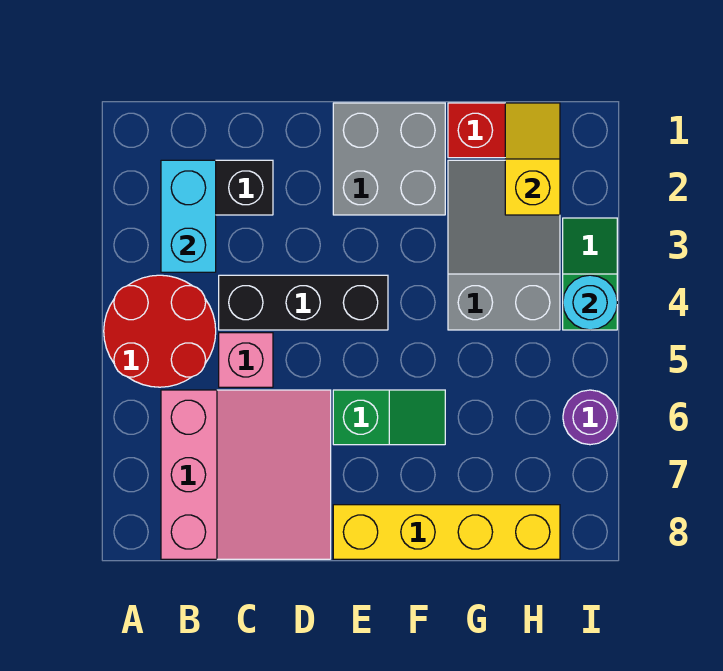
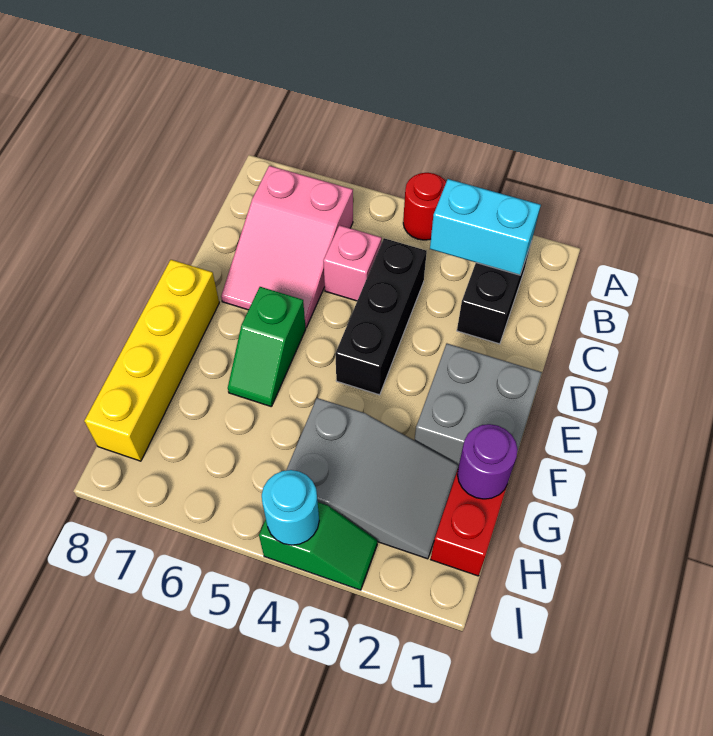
red round brick A4:B5 level 1 -> red round brick A4 level 1
pink slope B6:D8 level 1 top B -> pink slope B6:D7 level 1 top B
yellow slope H1:H2 level 2 top 2 -> none
purple round brick I6 level 1 -> purple round brick G1 level 2

